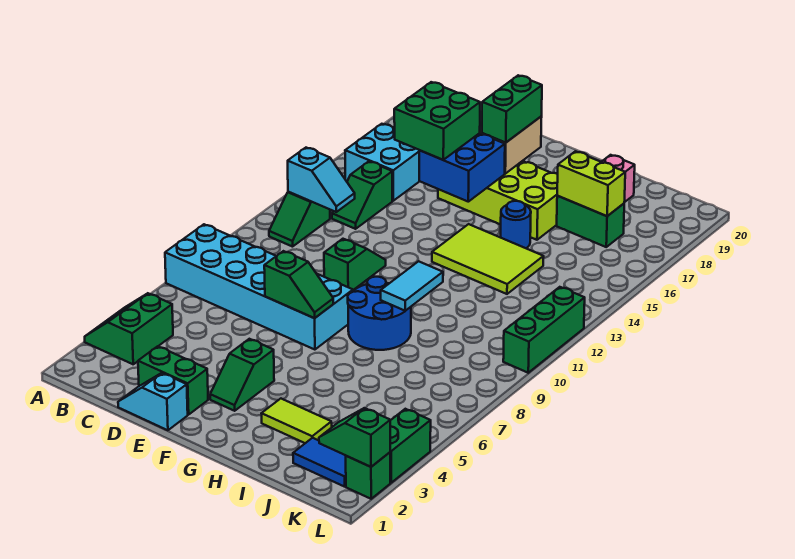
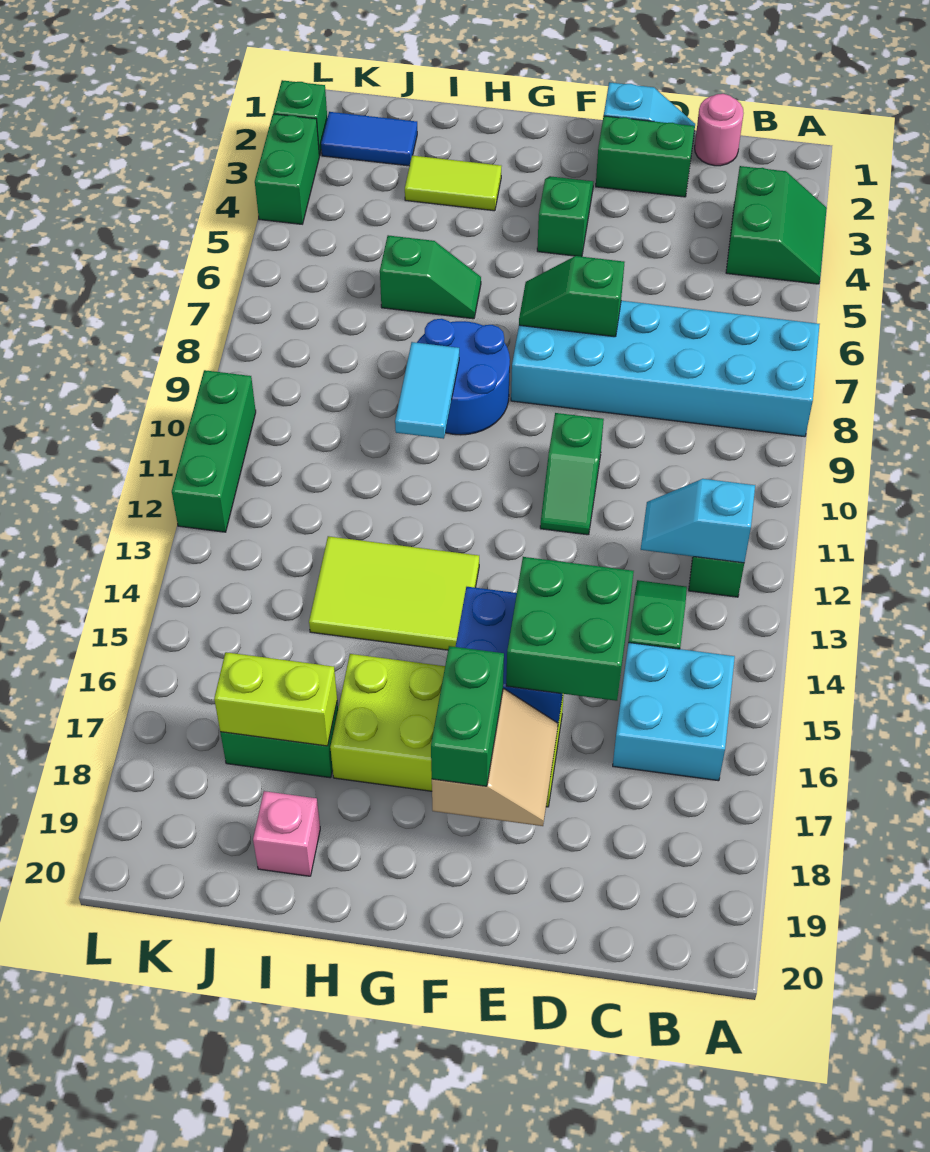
none -> pink round brick C1 level 1
blue round brick H15 level 1 -> none
green slope K2:L2 level 2 top L -> green slope H6:I6 level 1 top I

